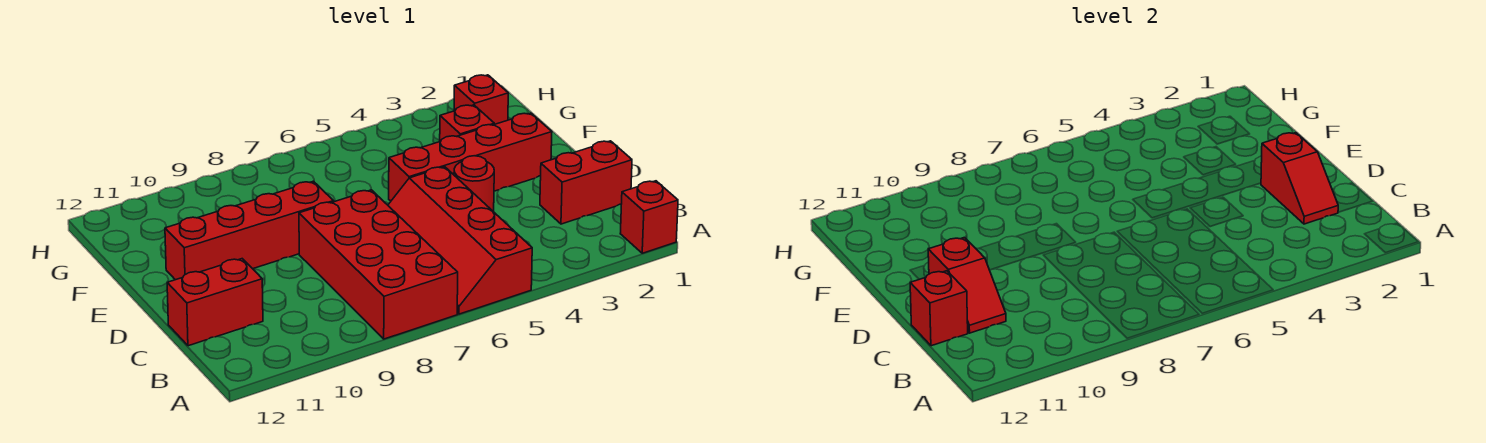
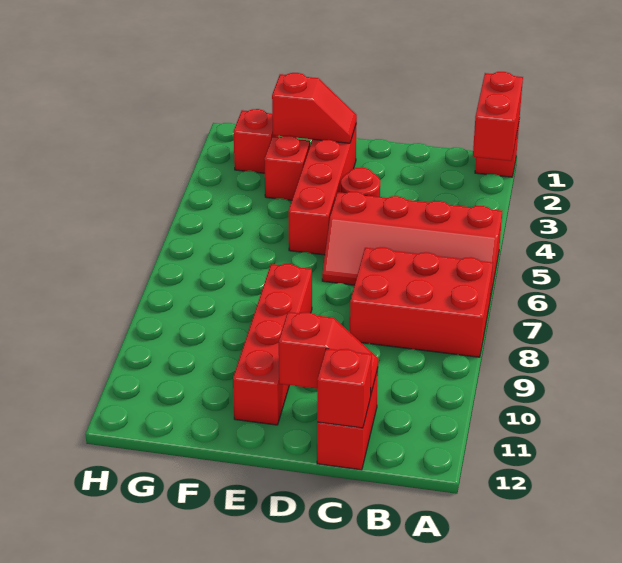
red brick A7:D8 level 1 -> red brick A7:C8 level 1
red brick C1:C2 level 1 -> red brick A1:A2 level 2
red slope C2:D2 level 2 top D -> red slope E2:F2 level 2 top F

